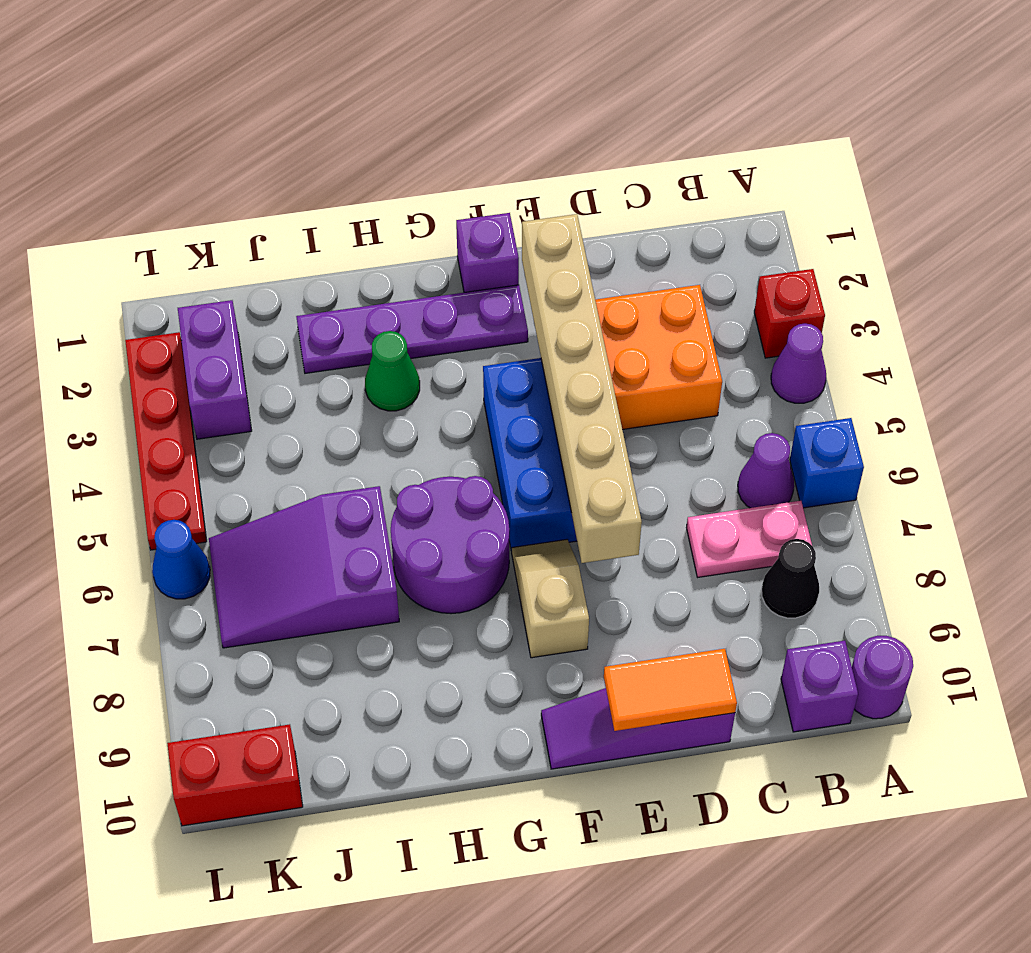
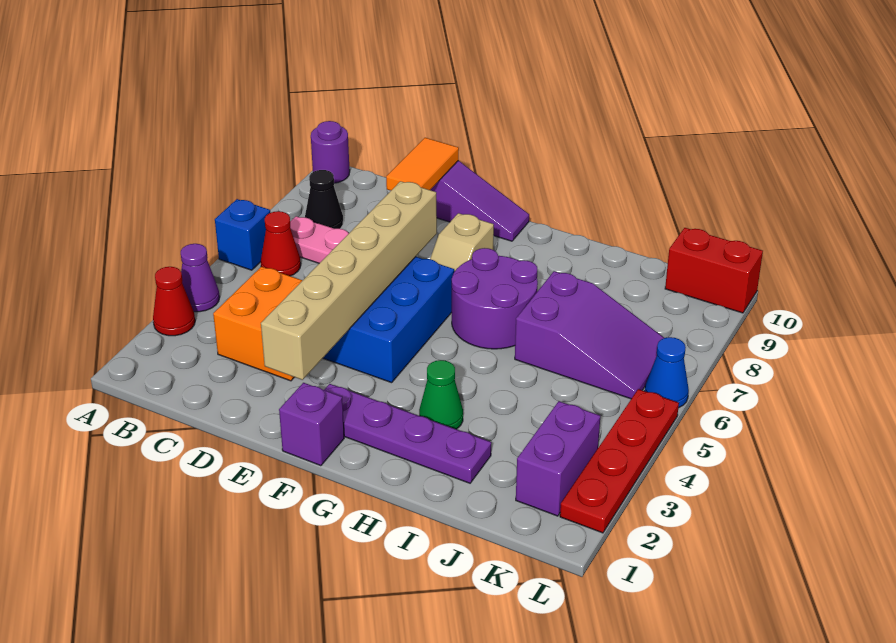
red brick A3 level 1 -> red cone A3 level 1
purple cone B6 level 1 -> red cone B6 level 1
purple brick B10 level 1 -> none
orange tile D10:E10 level 2 -> orange tile D9:D10 level 2

